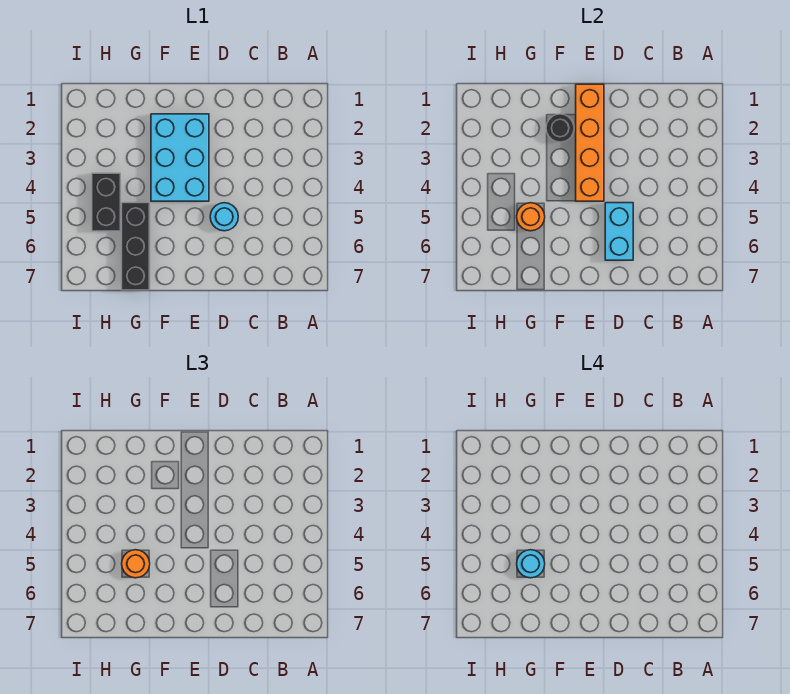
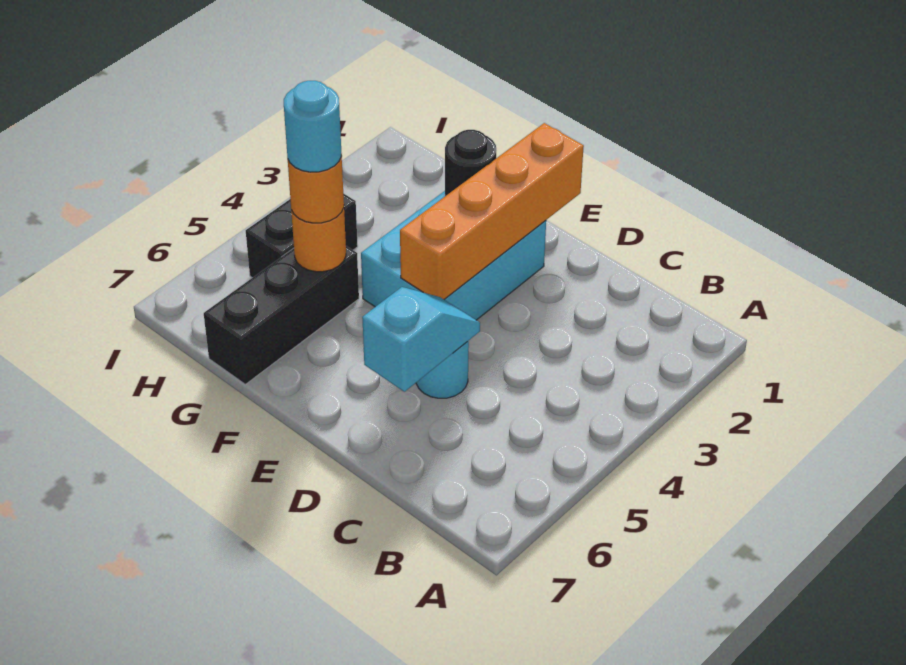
cyan brick D5:D6 level 2 -> cyan slope D5:D6 level 2 top 6

